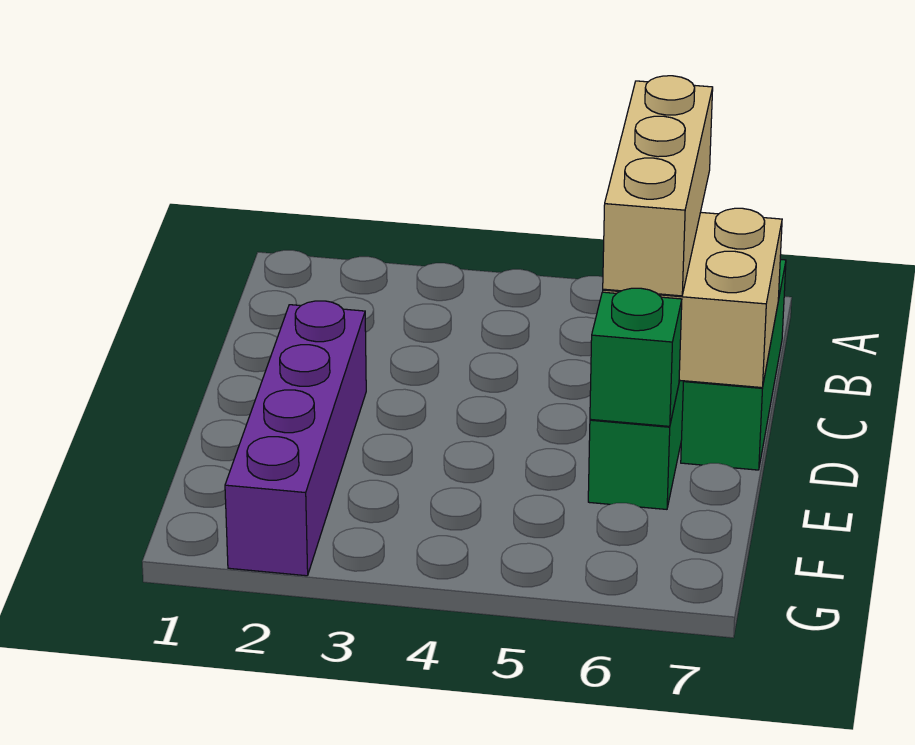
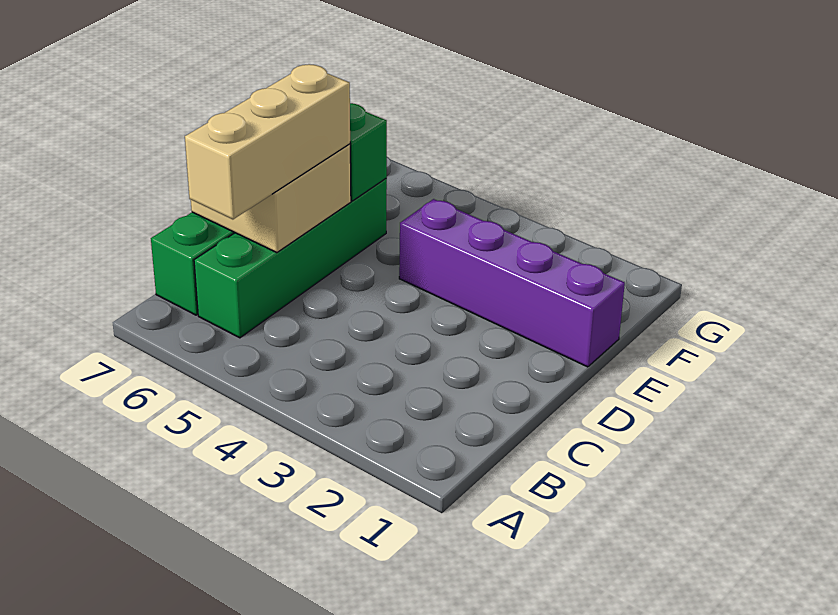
purple brick D2:G2 level 1 -> purple brick E1:E4 level 1

